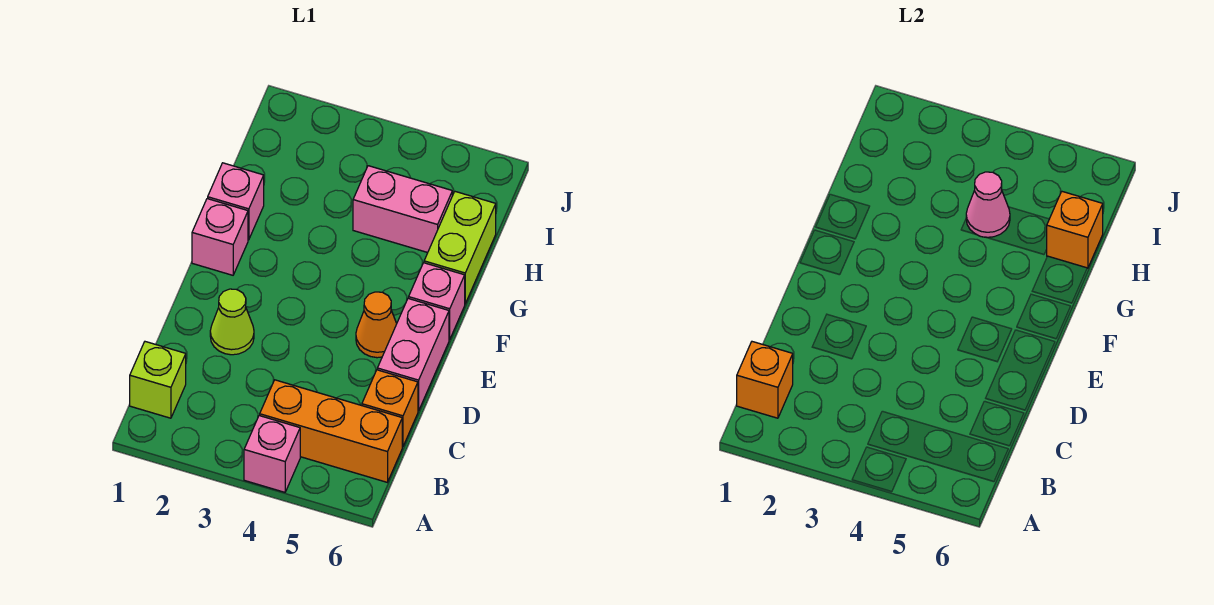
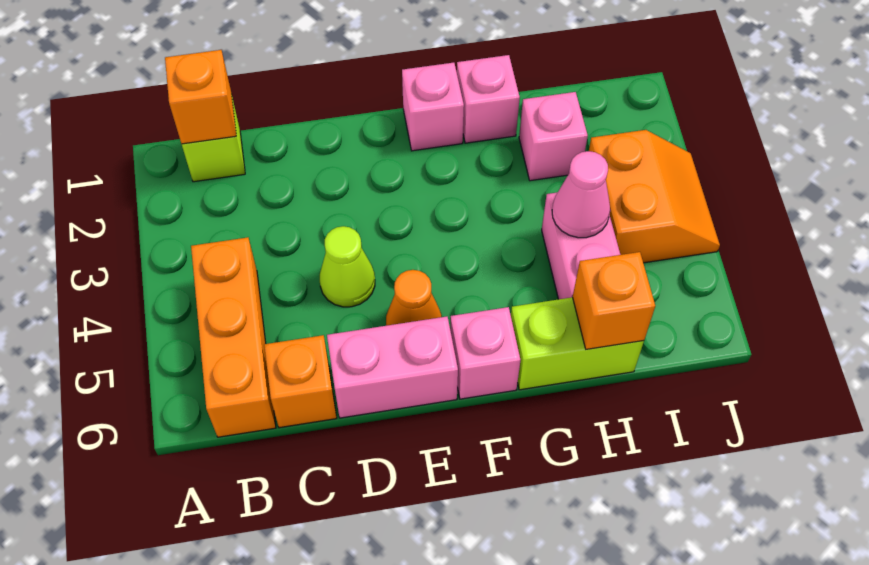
pink brick A4 level 1 -> pink brick H2 level 1
lime cone D2 level 1 -> lime cone D4 level 1
none -> orange slope I3:J4 level 1 top I

